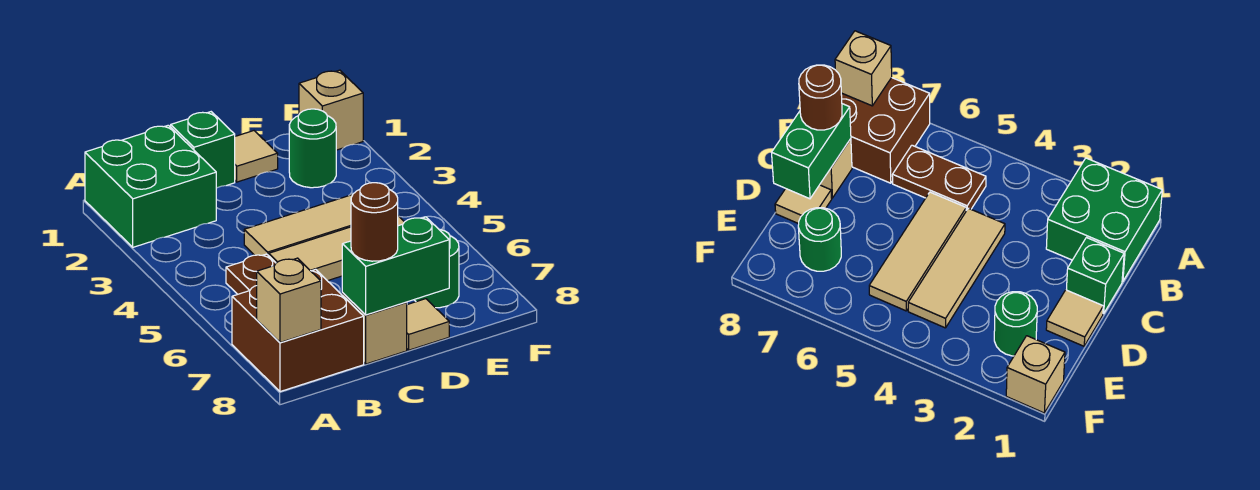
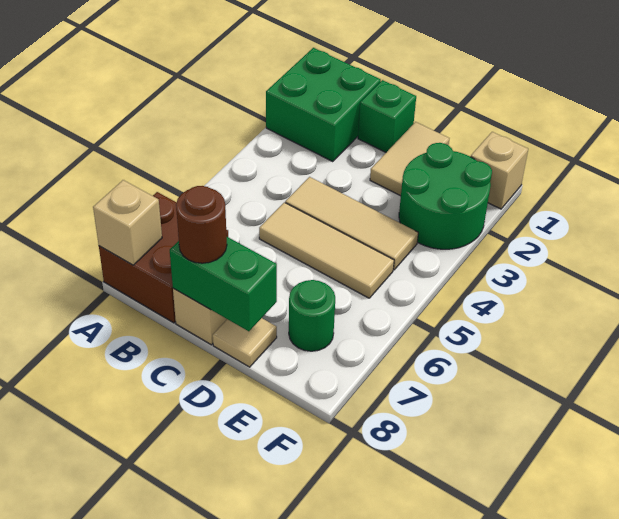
brown plate B5:B6 level 1 -> none
tan tile D1 level 1 -> tan tile D1:D2 level 1
green round brick E2 level 1 -> green round brick E2:F3 level 1

